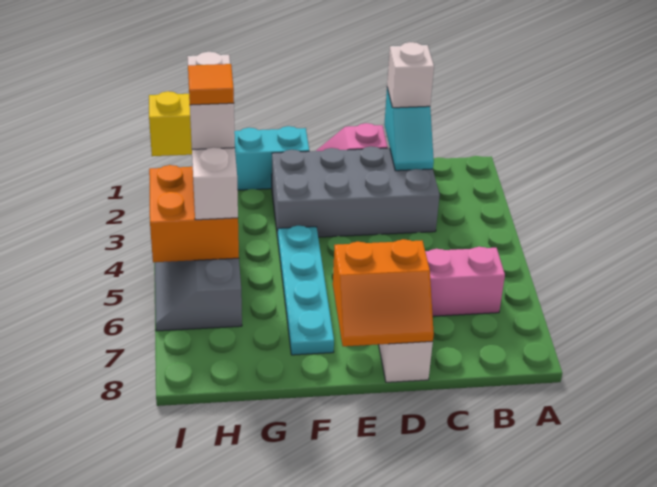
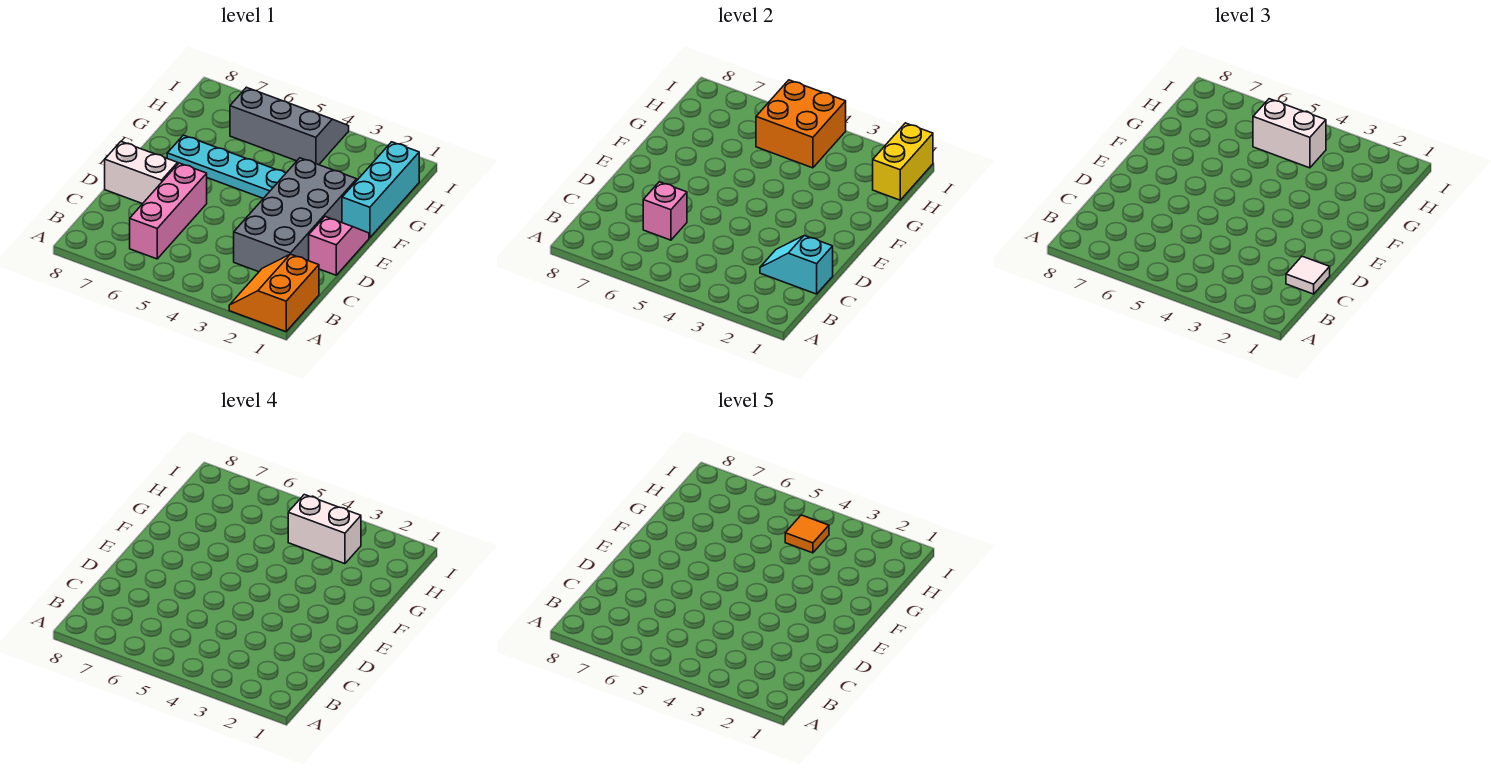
white brick C1 level 3 -> white tile C1 level 3
none -> pink brick C6 level 2
orange slope D7:E8 level 2 top 7 -> orange slope A1:B2 level 1 top 1

